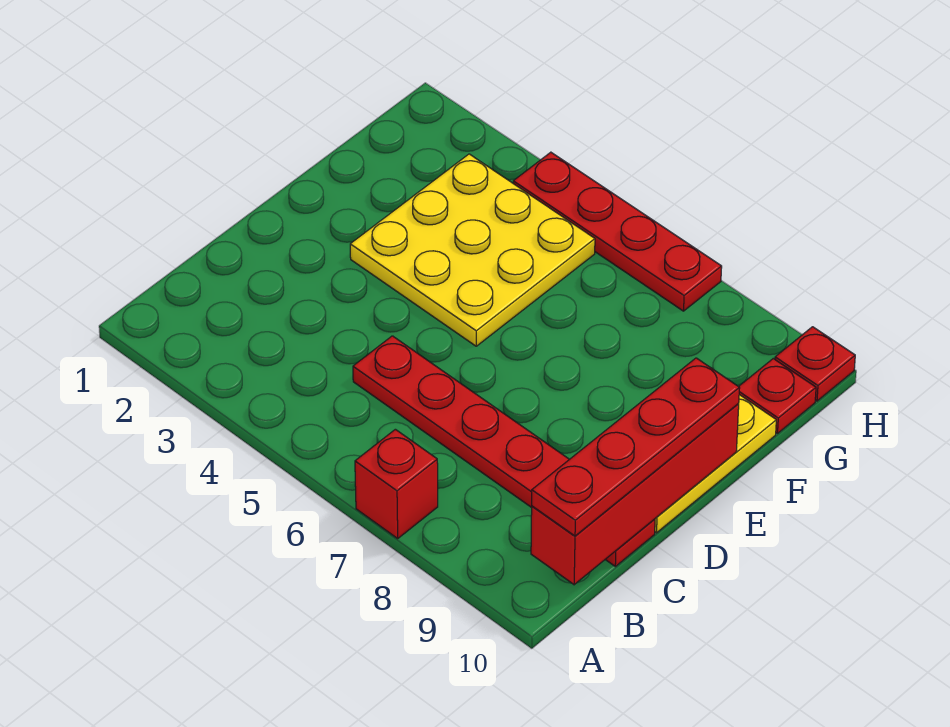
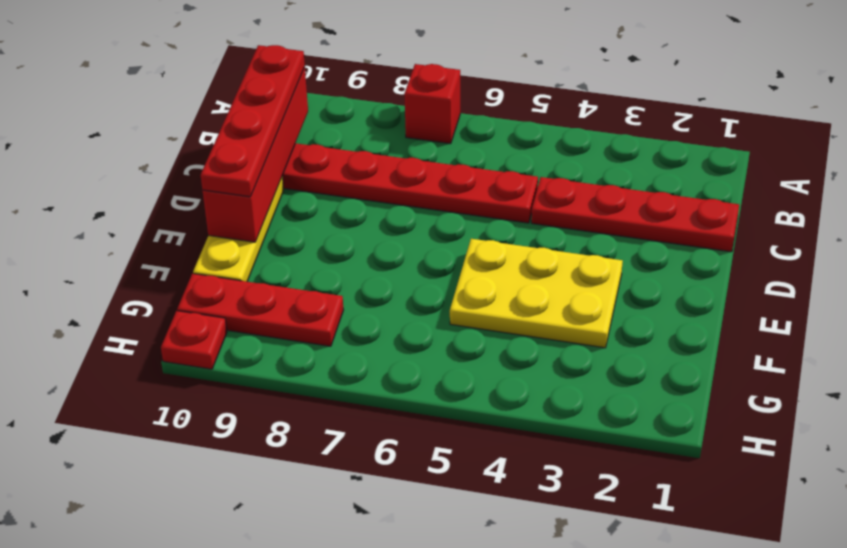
yellow plate E3:G5 level 1 -> yellow plate E3:F5 level 1
red plate G10 level 1 -> red plate G8:G10 level 1
red plate H4:H7 level 1 -> red plate C1:C4 level 1

